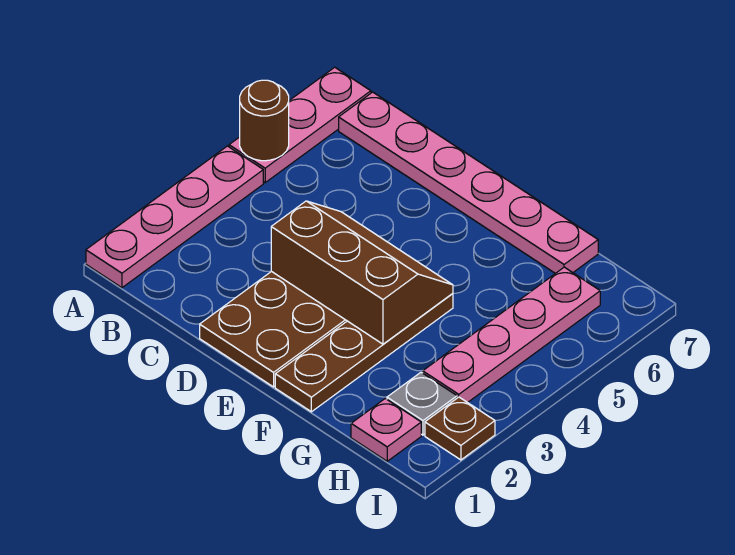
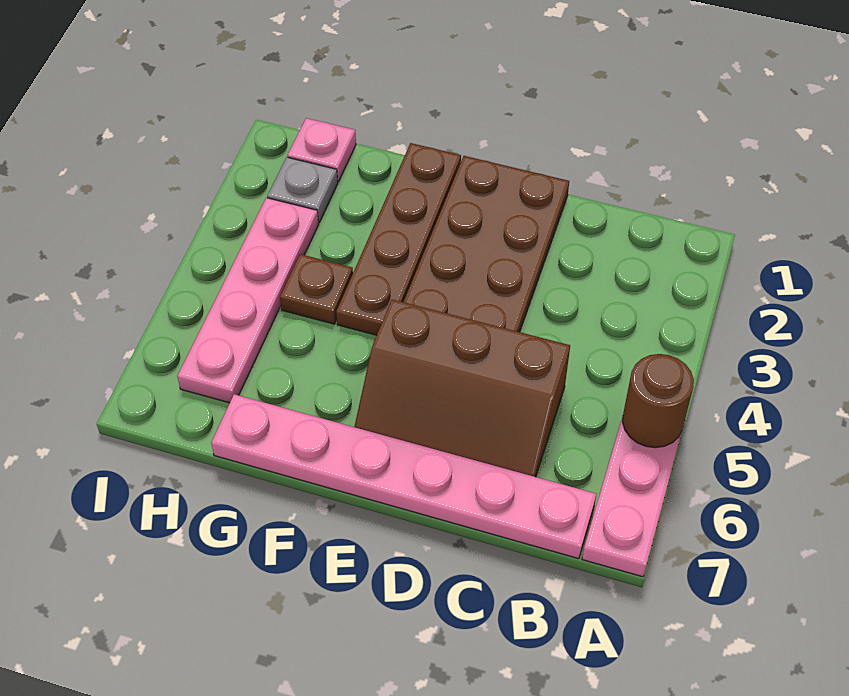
pink plate A1:A4 level 1 -> none
brown slope D3:F4 level 2 top 3 -> brown slope C5:E6 level 1 top 5
brown plate I2 level 1 -> brown plate G4 level 1

